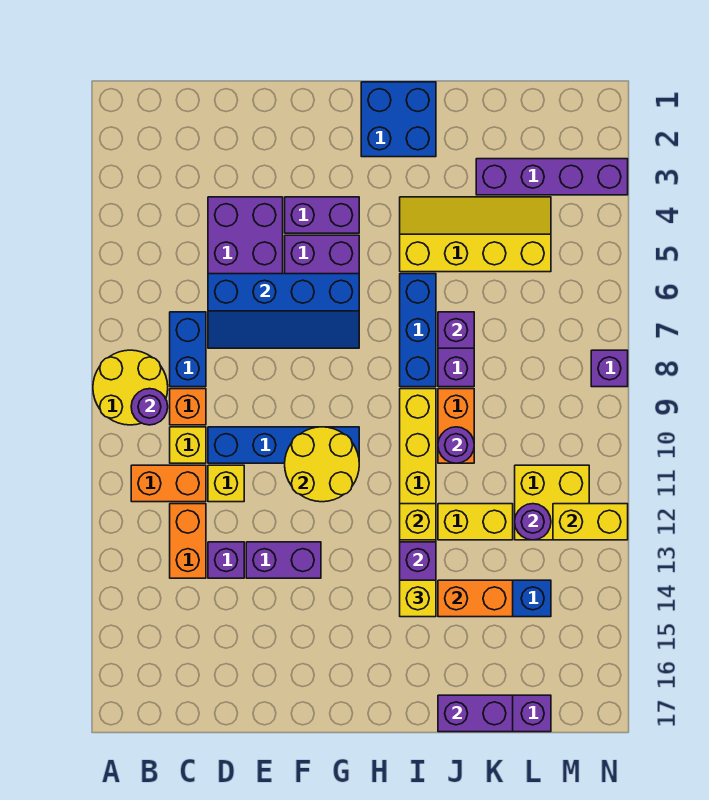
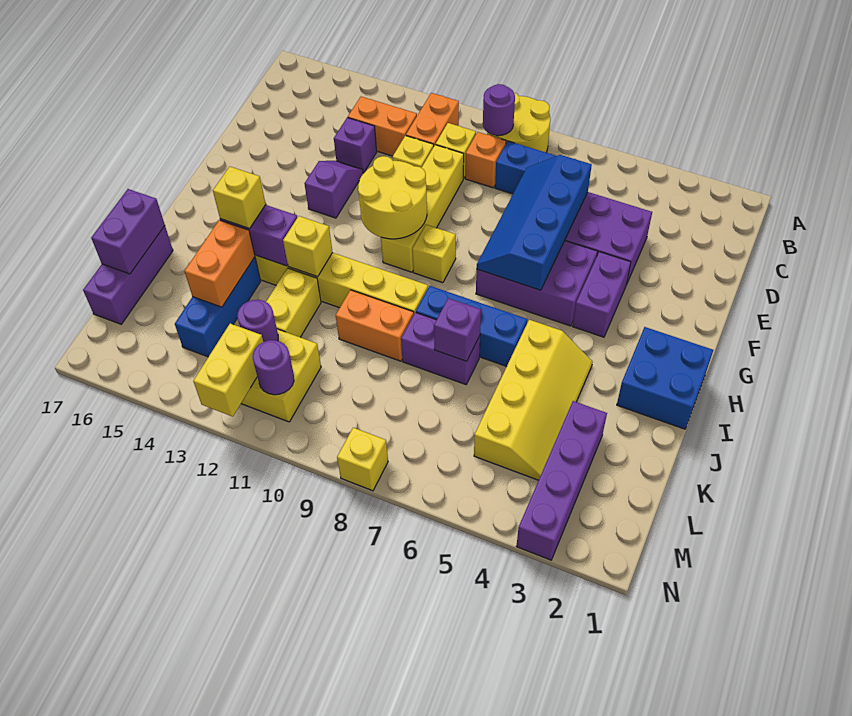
blue brick D10:G10 level 1 -> yellow brick D10:G10 level 1
purple brick E13:F13 level 1 -> purple slope E13:F13 level 1 top F
none -> yellow brick G9 level 1
purple round brick J10 level 2 -> purple round brick M11 level 2
purple brick N8 level 1 -> yellow brick N8 level 1

